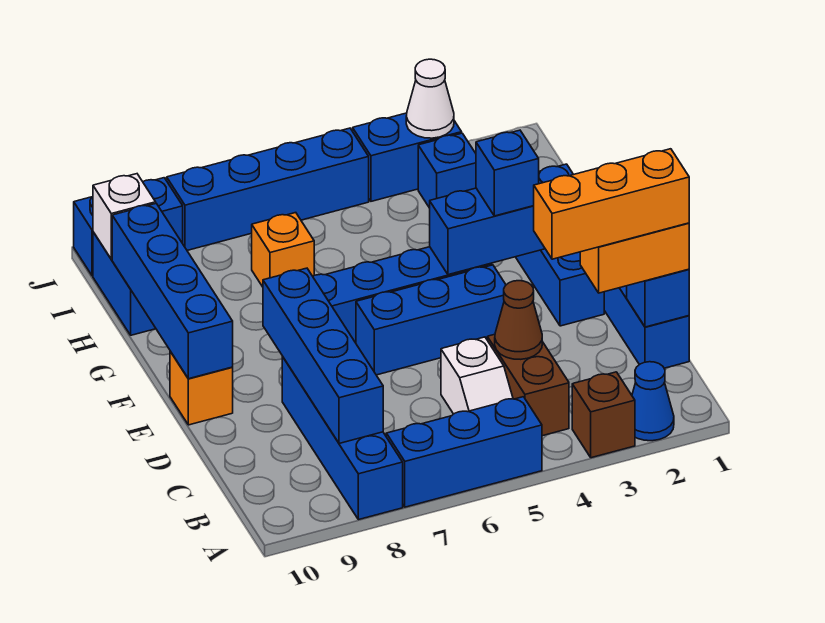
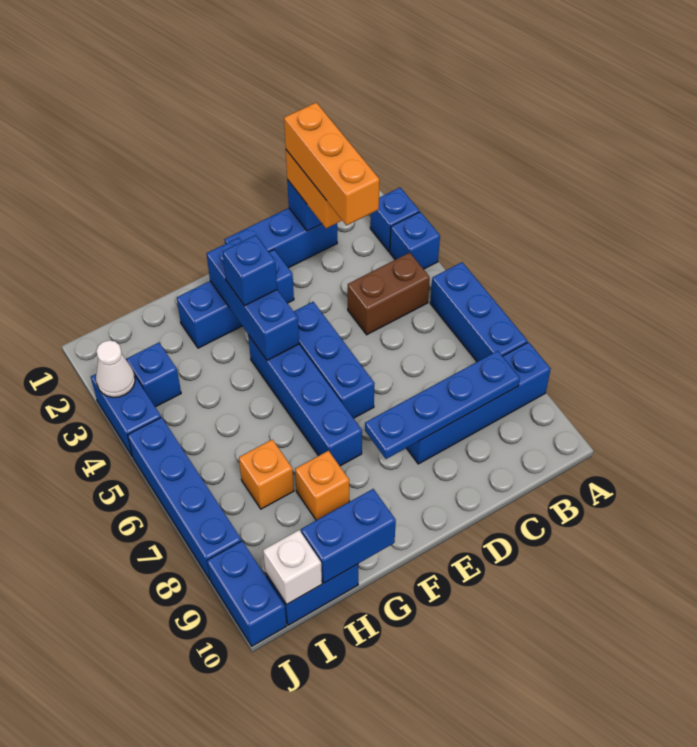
blue cone A2 level 1 -> blue brick A2 level 1
brown brick A3 level 1 -> blue brick A3 level 1
white slope B5:C5 level 1 top C -> none
blue brick B8:E8 level 2 -> blue plate B8:E8 level 2
brown cone C4 level 2 -> none
orange brick E10 level 1 -> orange brick G8 level 1
blue brick E10:H10 level 2 -> blue brick G10:H10 level 2

